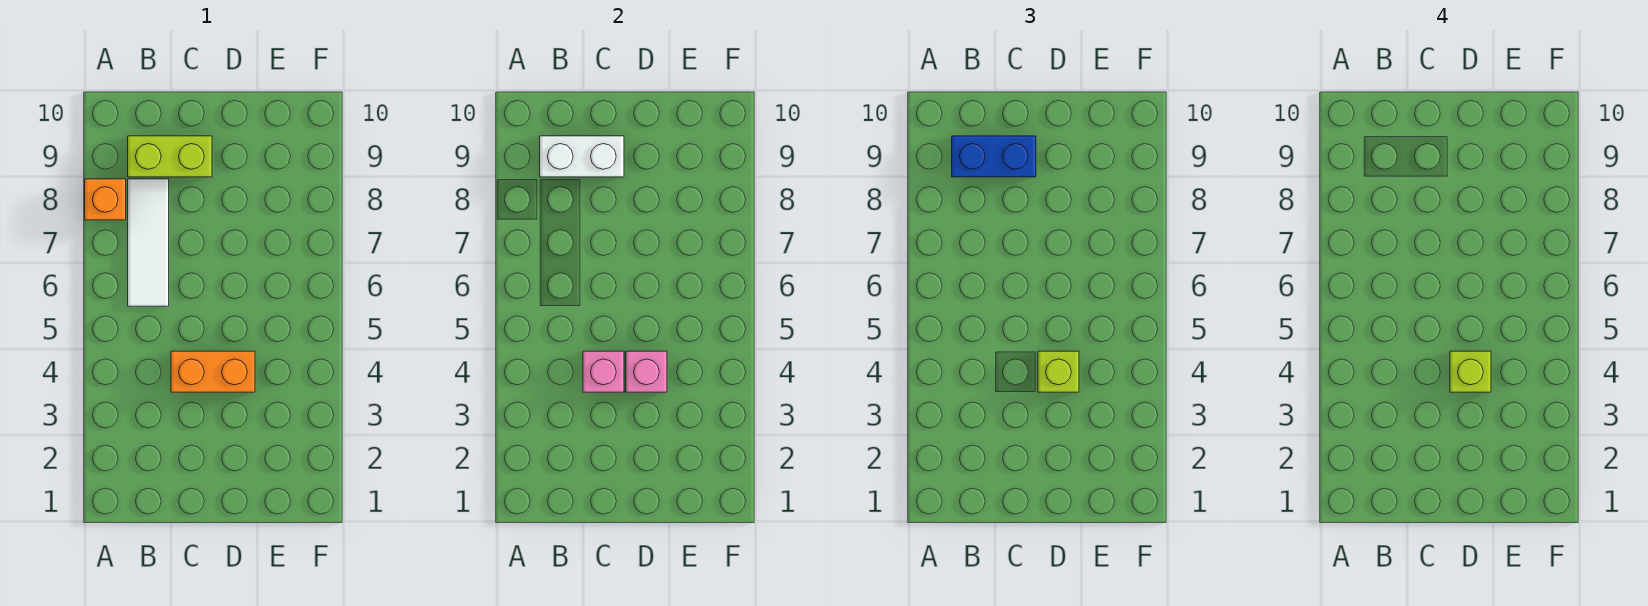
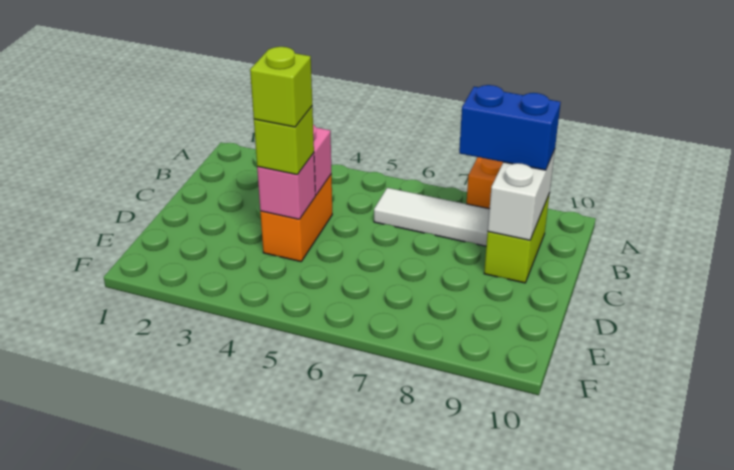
blue brick B9:C9 level 3 -> blue brick B8:B9 level 3

